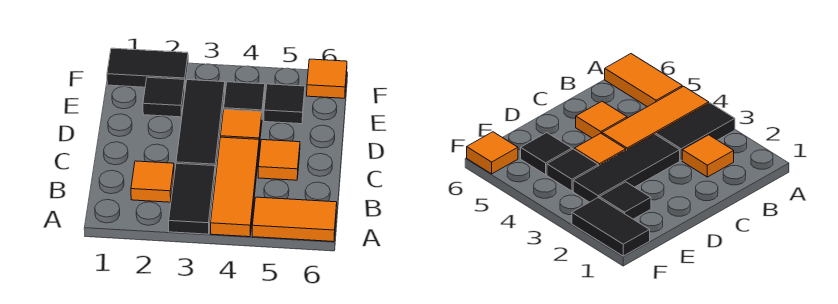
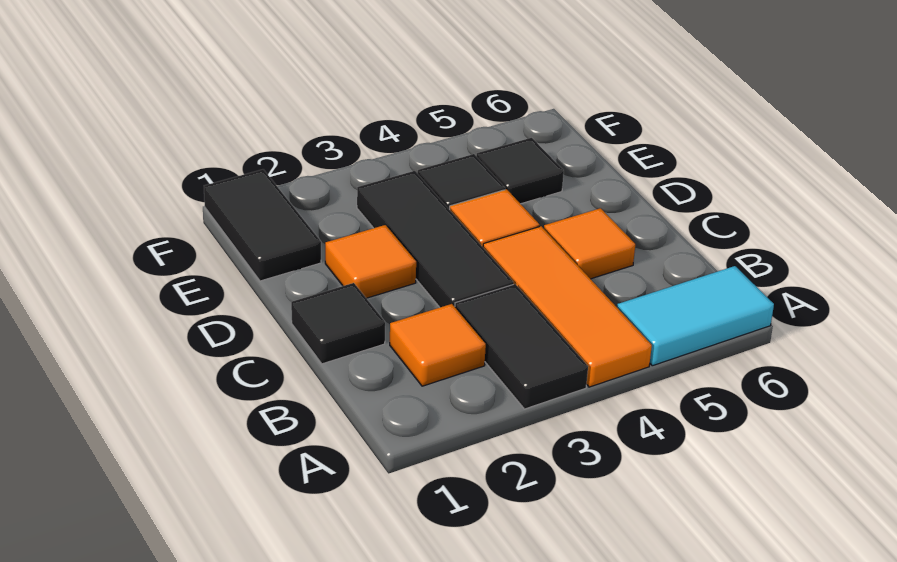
orange tile A5:A6 level 1 -> cyan tile A5:A6 level 1
black tile E2 level 1 -> black tile C1 level 1
black tile F1:F2 level 1 -> black tile E1:F1 level 1
orange tile F6 level 1 -> orange tile D2 level 1

